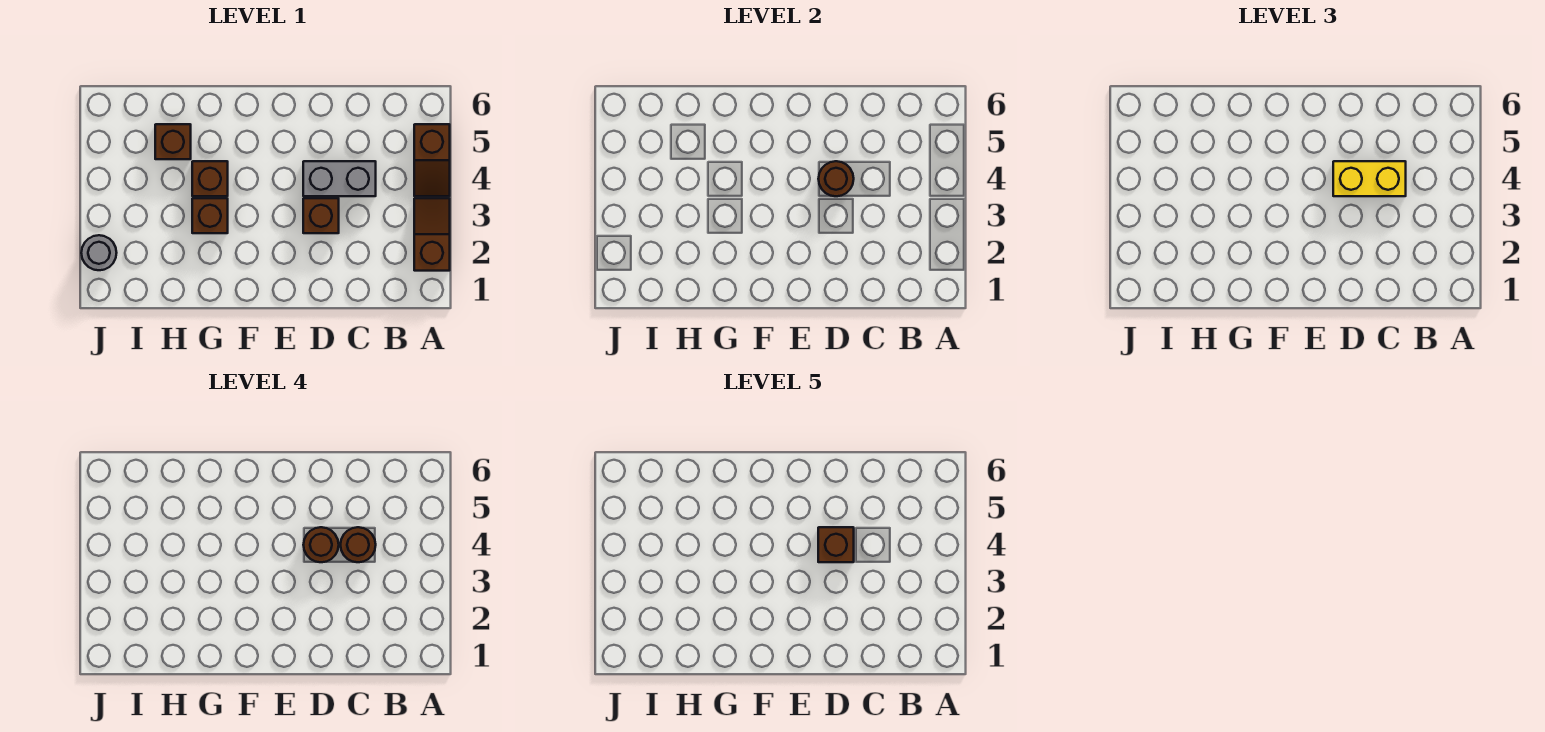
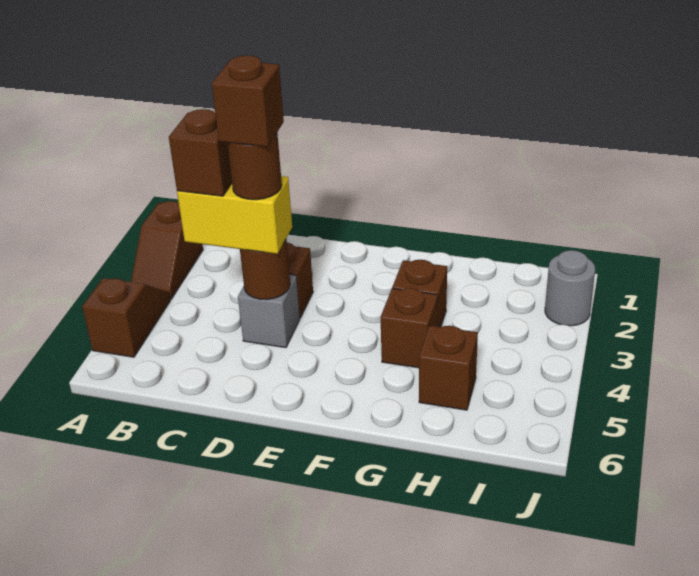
grey brick C4:D4 level 1 -> grey brick D4 level 1
brown round brick C4 level 4 -> brown brick C4 level 4

